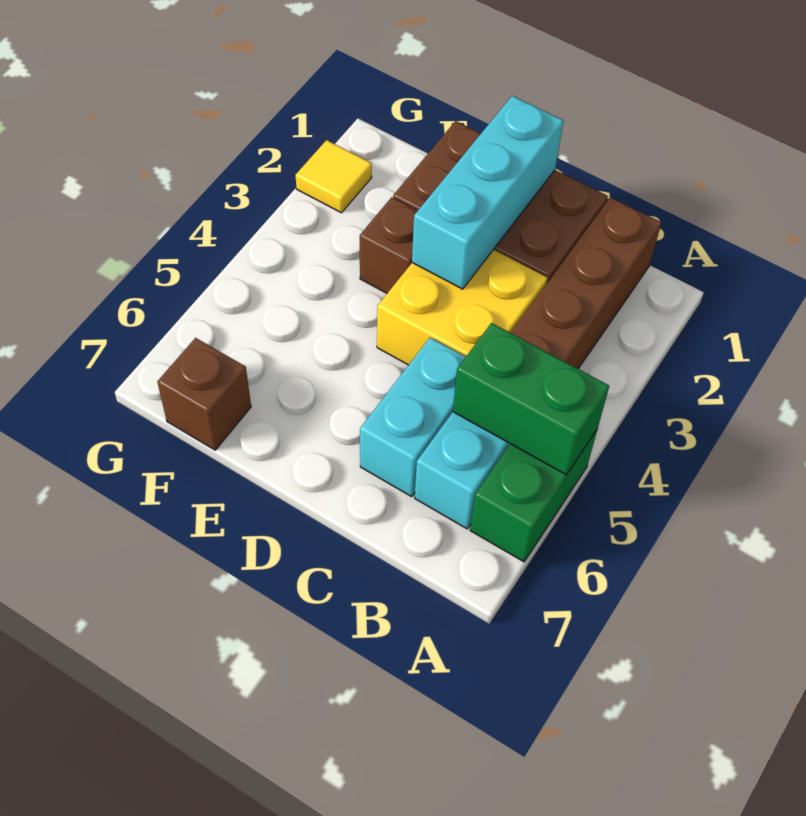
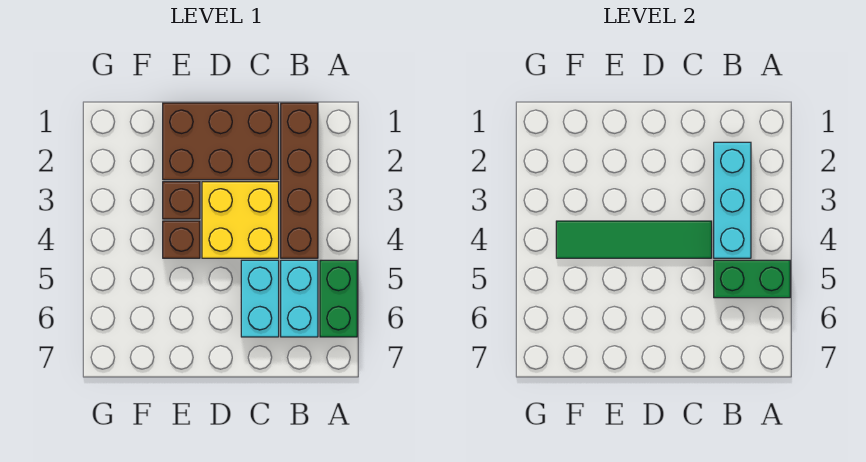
none -> green tile C4:F4 level 2
cyan brick D1:D3 level 2 -> cyan brick B2:B4 level 2
brown brick F7 level 1 -> brown brick E4 level 1
yellow tile G2 level 1 -> none

